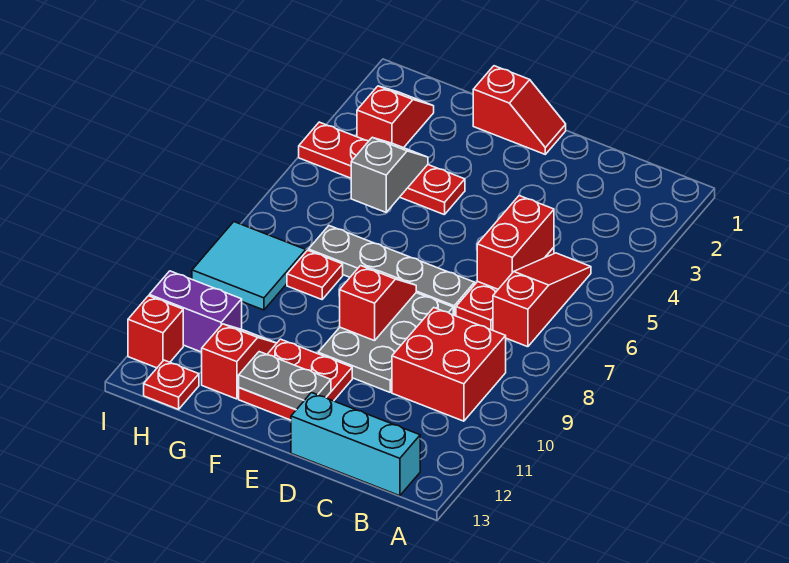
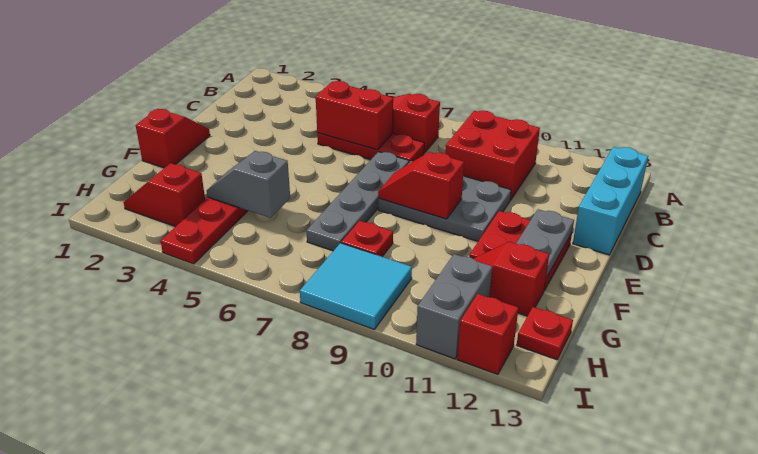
purple brick H11:I11 level 1 -> grey brick H11:I11 level 1

